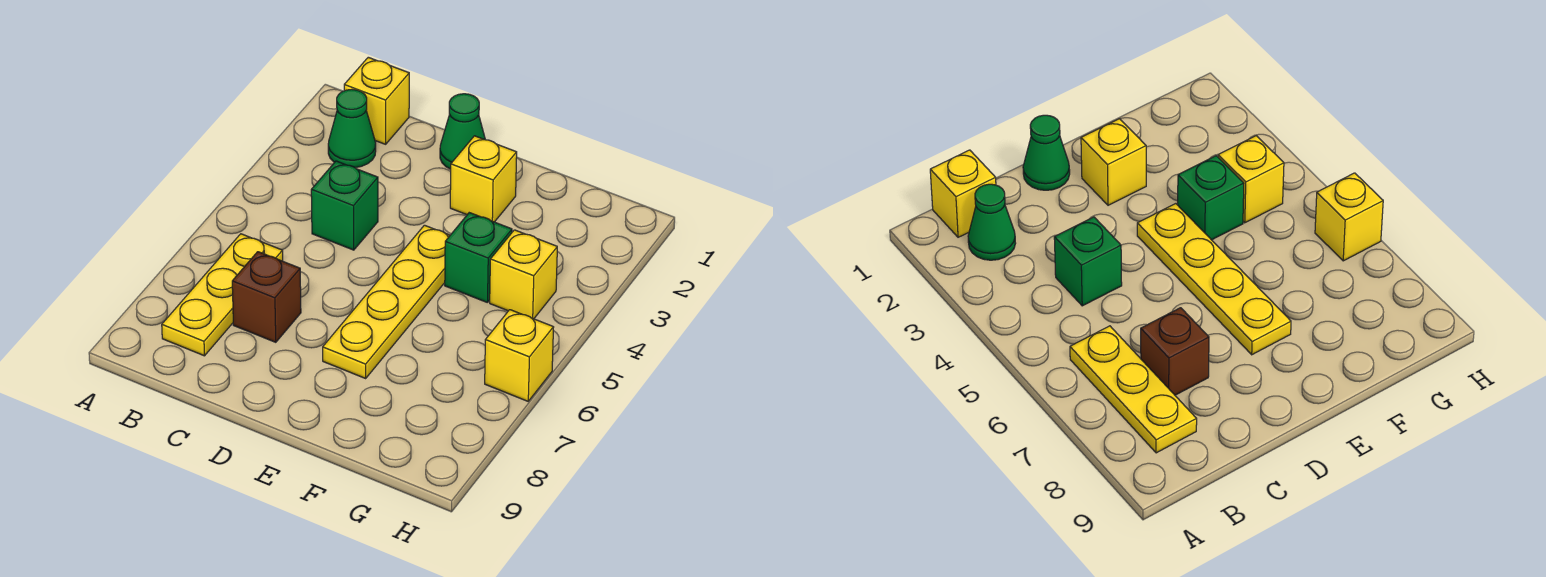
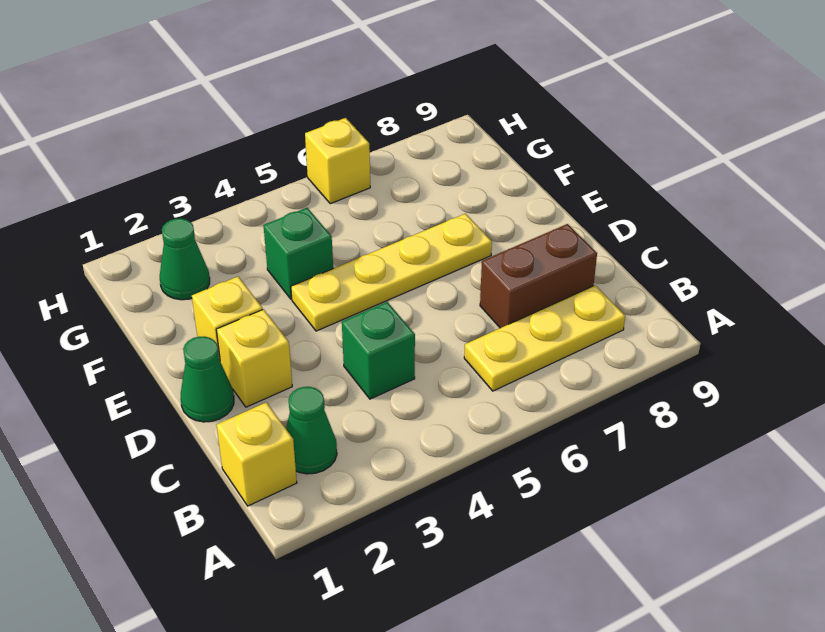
brown brick C7 level 1 -> brown brick C7:C8 level 1
none -> green cone G2 level 1
yellow brick G4 level 1 -> yellow brick D2 level 1

